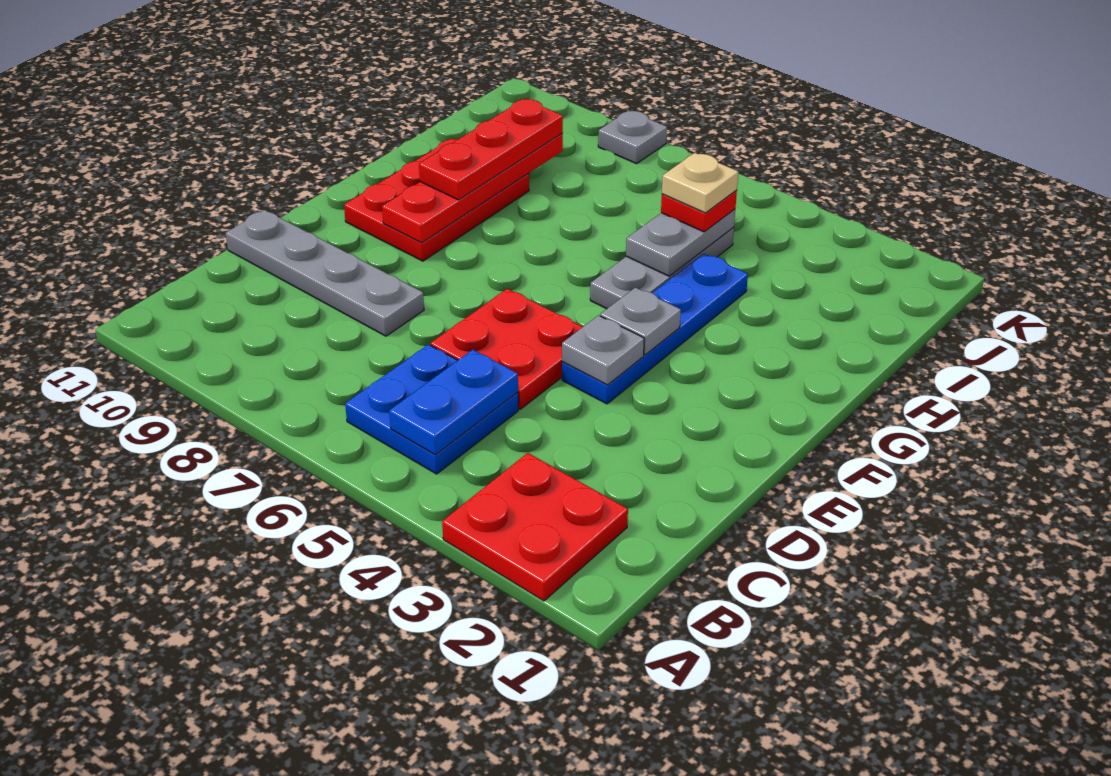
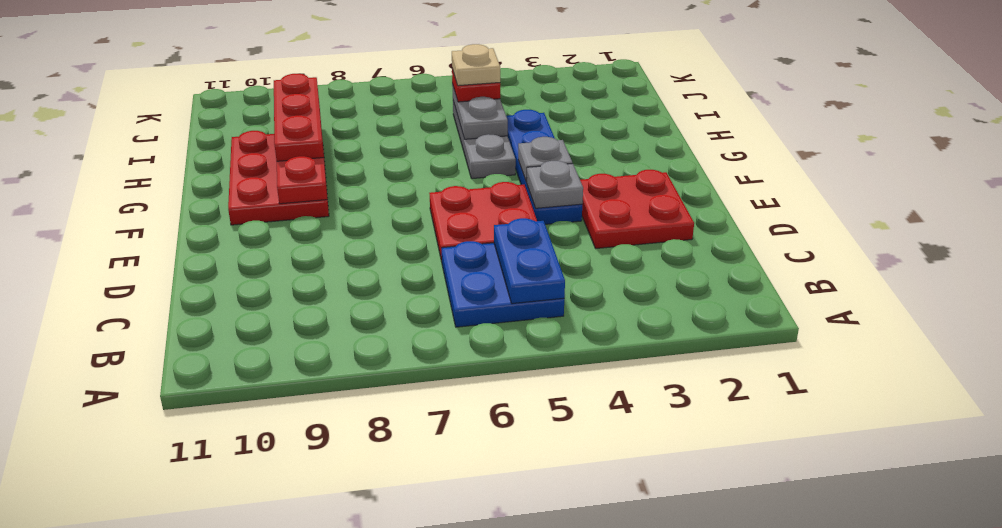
red plate A2:B3 level 1 -> red plate D2:E3 level 1
grey plate D8:D11 level 1 -> none
grey plate K8 level 1 -> none

